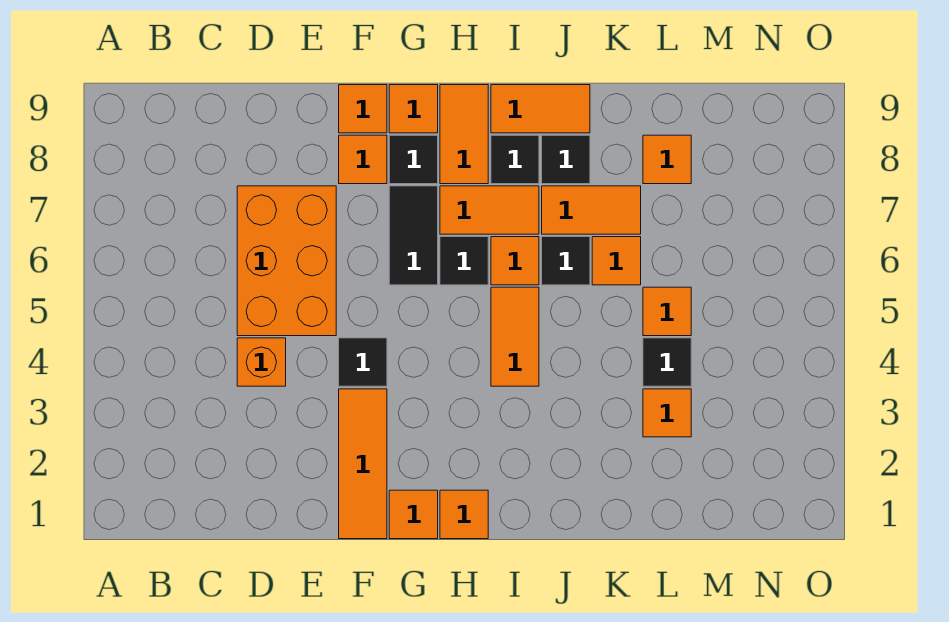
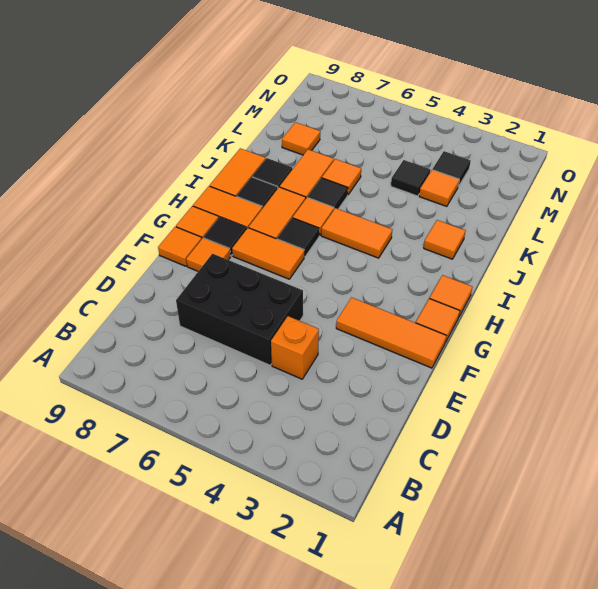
orange brick D5:E7 level 1 -> black brick D5:E7 level 1
black tile F4 level 1 -> black tile M3 level 1
black tile G6:G7 level 1 -> orange tile G6:G7 level 1
orange tile L5 level 1 -> orange tile J2 level 1

